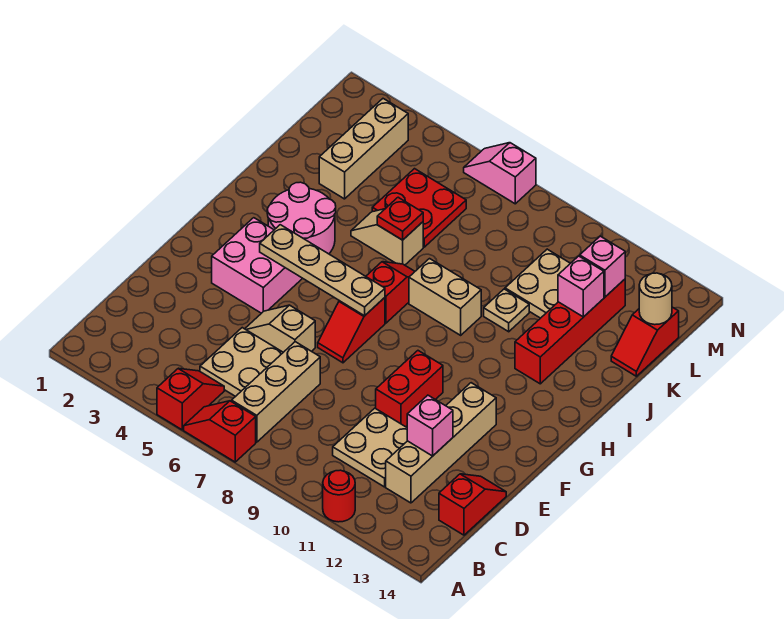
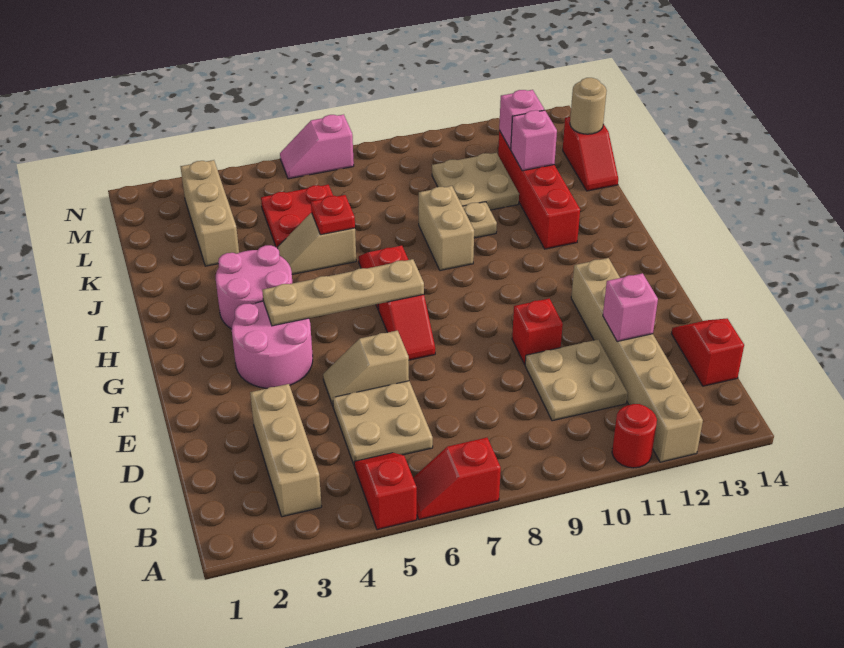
tan brick B7:D7 level 1 -> tan brick B3:D3 level 1
tan brick C12:F12 level 1 -> tan brick A12:F12 level 1
red brick E10:F10 level 1 -> red brick E10 level 1
pink brick F3:G4 level 1 -> pink round brick F3:G4 level 1
tan brick I8:I9 level 1 -> tan brick I9:J9 level 1

